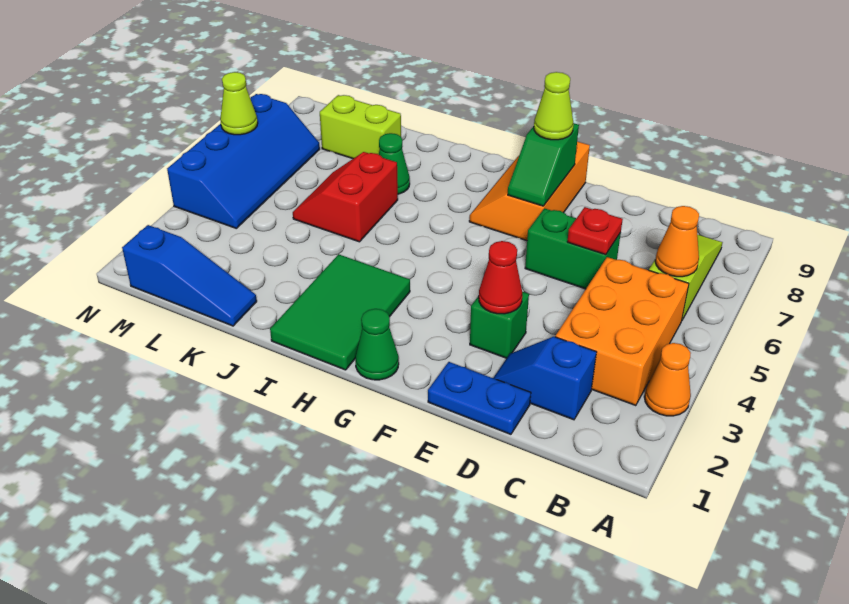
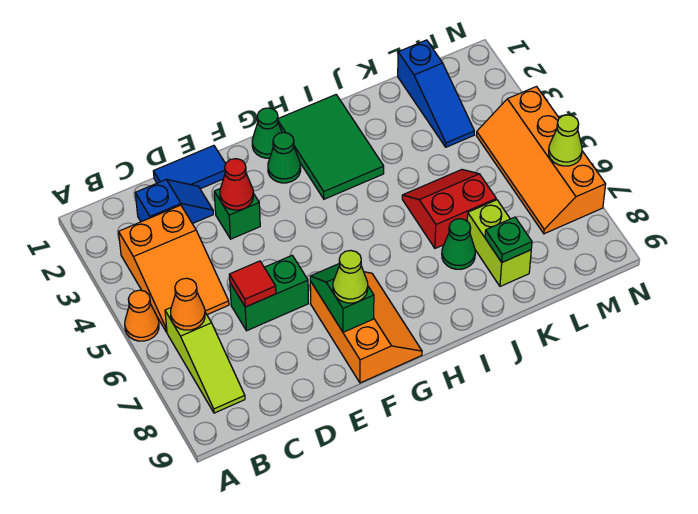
orange cone A3 level 1 -> orange cone A5 level 1
orange brick B3:C5 level 1 -> orange slope B3:C5 level 1 top 3
blue plate D1:E1 level 1 -> blue tile D1:E1 level 1
red plate D6 level 2 -> red tile D6 level 2
none -> green cone G2 level 1
red slope J5:K6 level 1 top J -> red slope J5:K6 level 1 top 6
blue slope K1:M1 level 1 top M -> blue slope L1:L3 level 1 top 1
lime brick K8:L8 level 1 -> lime brick K7:K8 level 1
none -> green plate K8 level 2
blue slope M4:N7 level 1 top N -> orange slope M4:N7 level 1 top N

